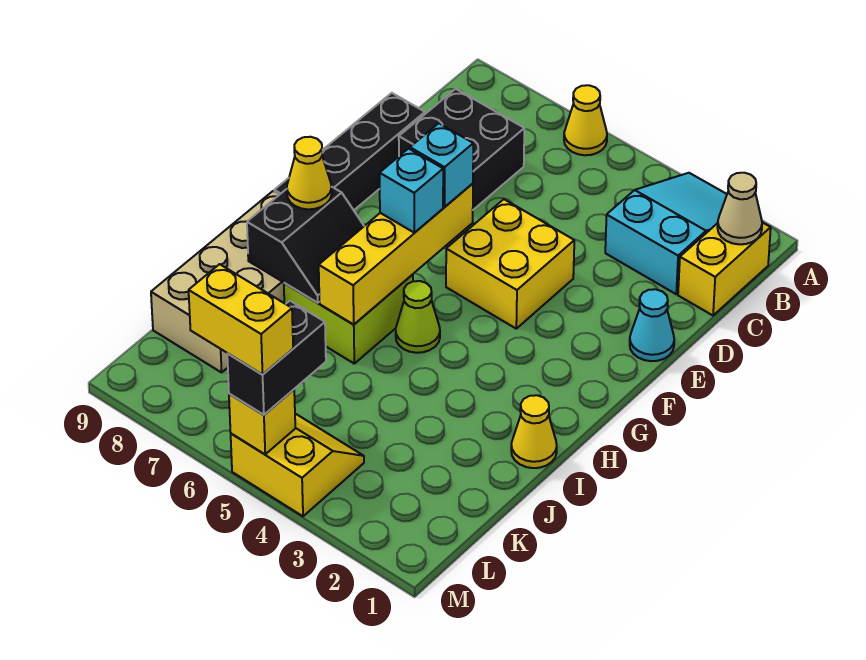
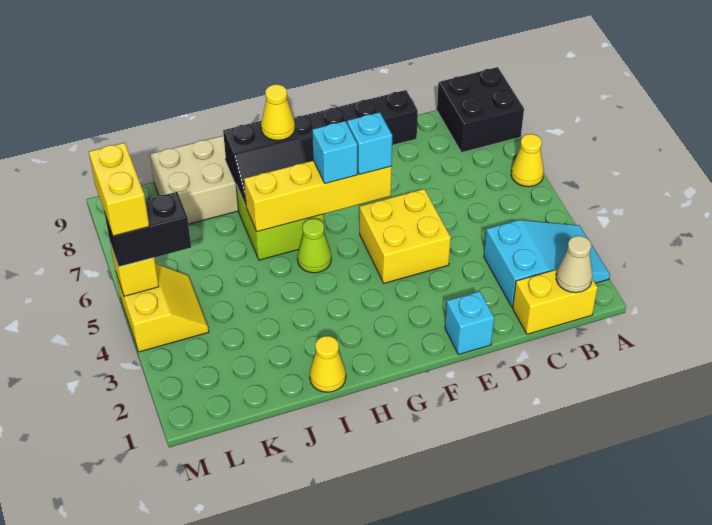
black brick C7:D8 level 1 -> black brick A8:B9 level 1
cyan cone E1 level 1 -> cyan brick E1 level 1

